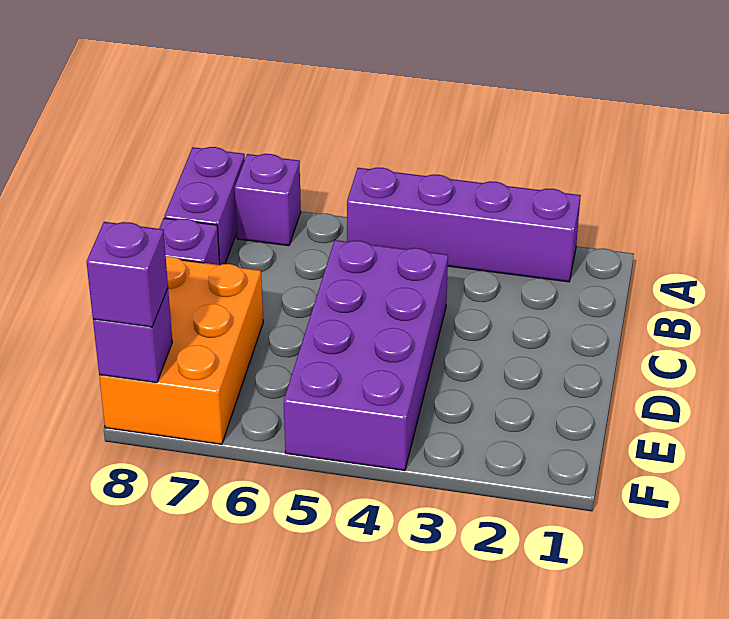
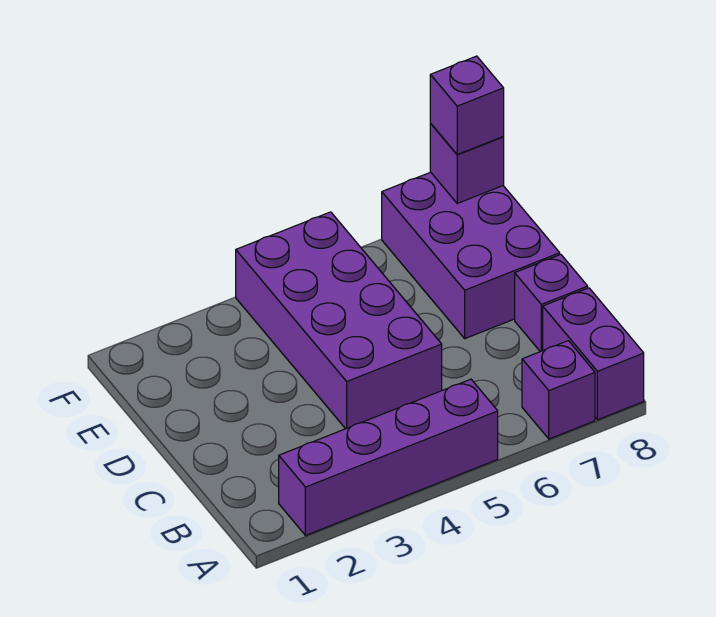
orange brick D7:F8 level 1 -> purple brick D7:F8 level 1

